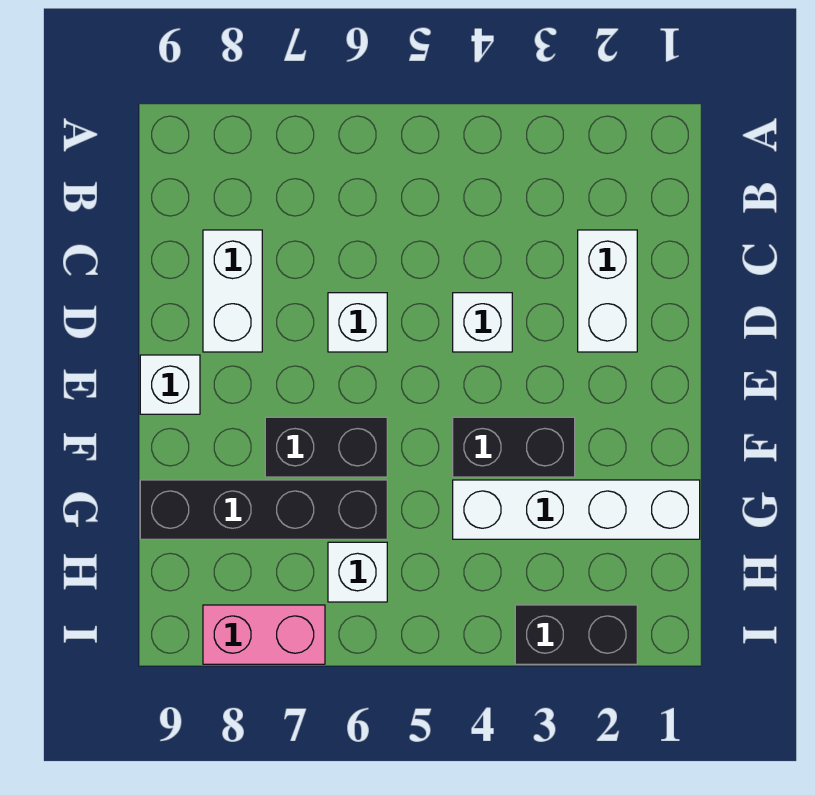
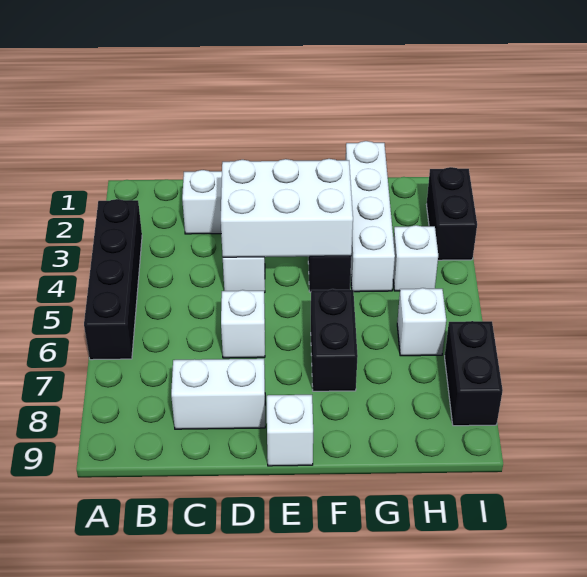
none -> white brick D3:F4 level 2
black brick G6:G9 level 1 -> black brick A3:A6 level 1
none -> white brick H4 level 1
pink brick I7:I8 level 1 -> black brick I7:I8 level 1

